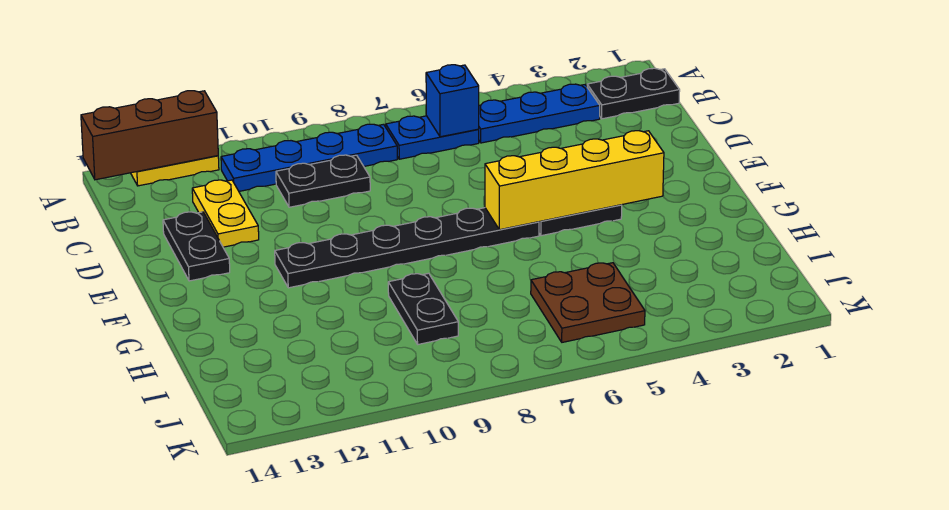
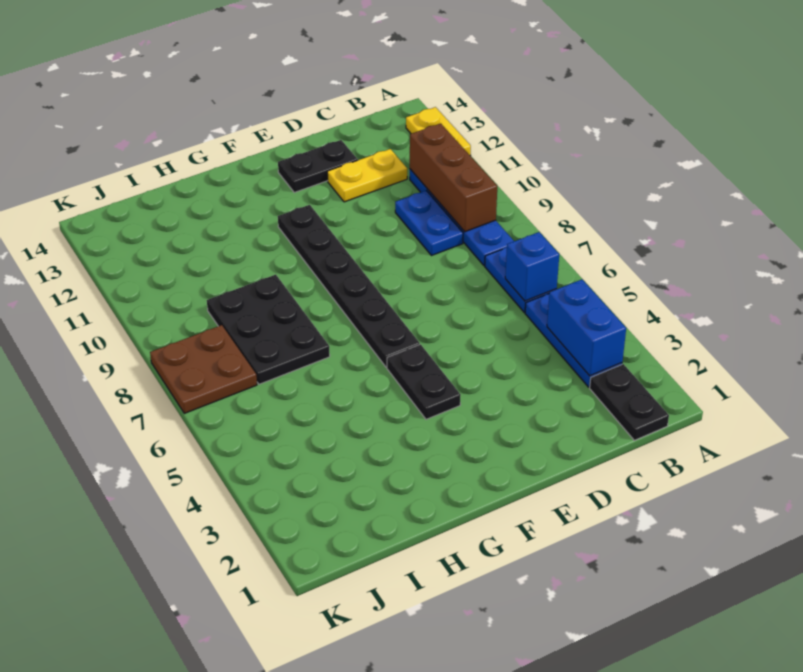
brown brick A12:A14 level 2 -> brown brick B9:B11 level 2
none -> blue brick B3:B4 level 2
black plate C9:C10 level 1 -> blue plate C9:C10 level 1
yellow brick F3:F6 level 2 -> none
black plate H9:I9 level 1 -> black plate H7:I9 level 1
brown plate I5:J6 level 1 -> brown plate J7:K8 level 1

